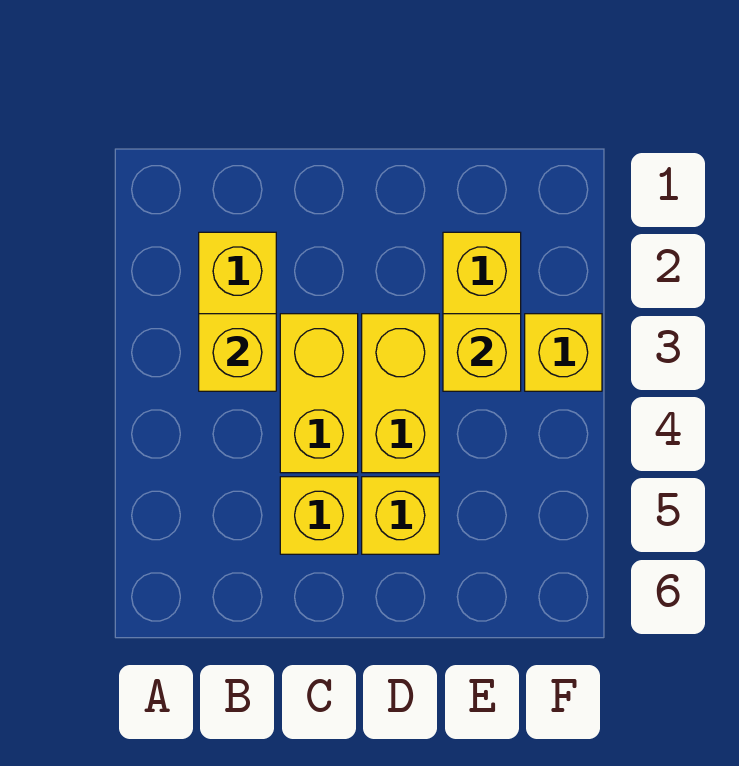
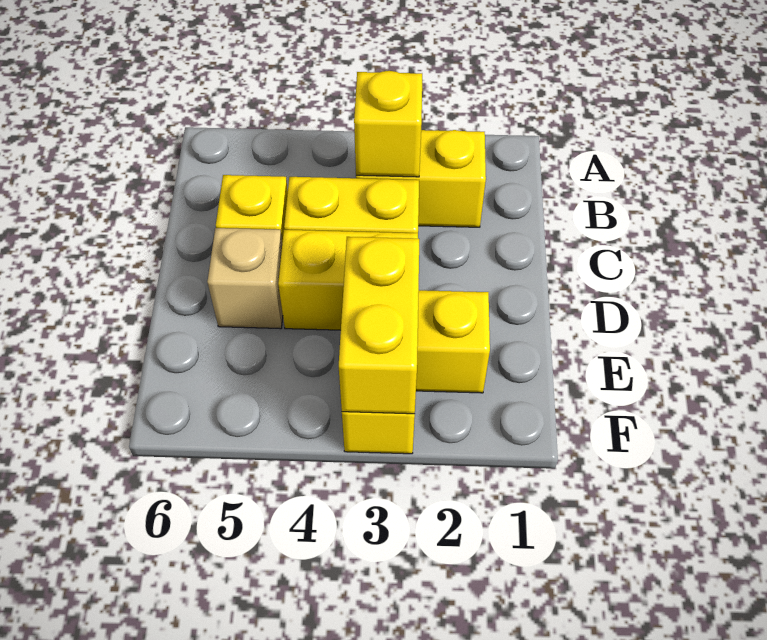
yellow brick D5 level 1 -> tan brick D5 level 1
yellow brick E3 level 2 -> yellow brick E3:F3 level 2

